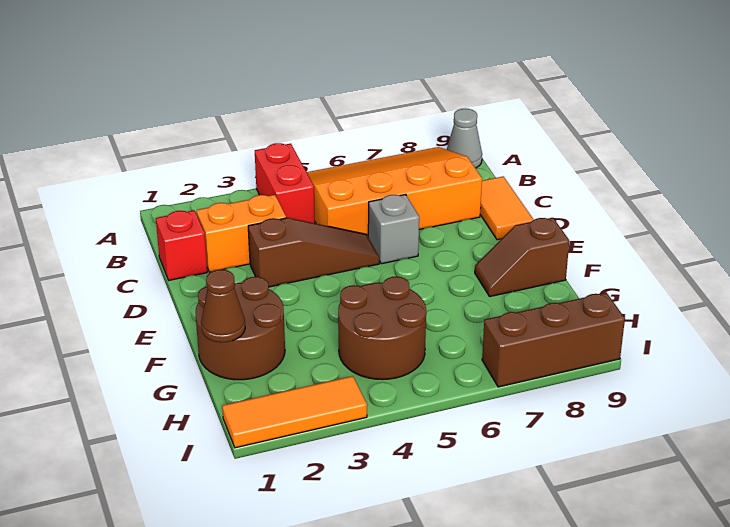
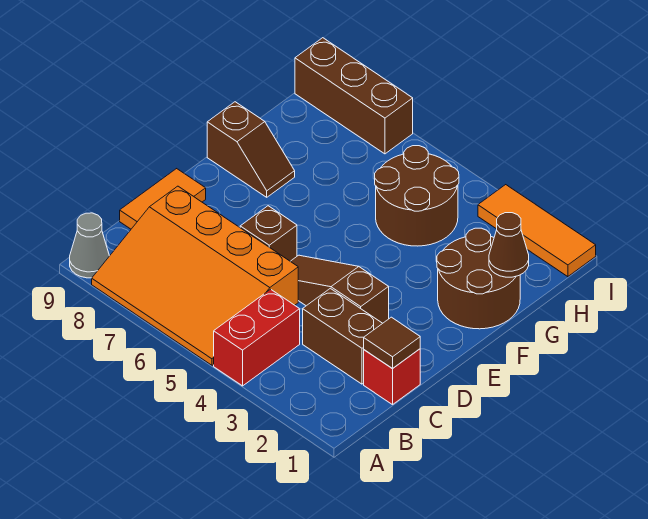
none -> brown tile C1 level 2
orange brick C2:C3 level 1 -> brown brick C2:C3 level 1
grey brick D6 level 1 -> brown brick D6 level 1

